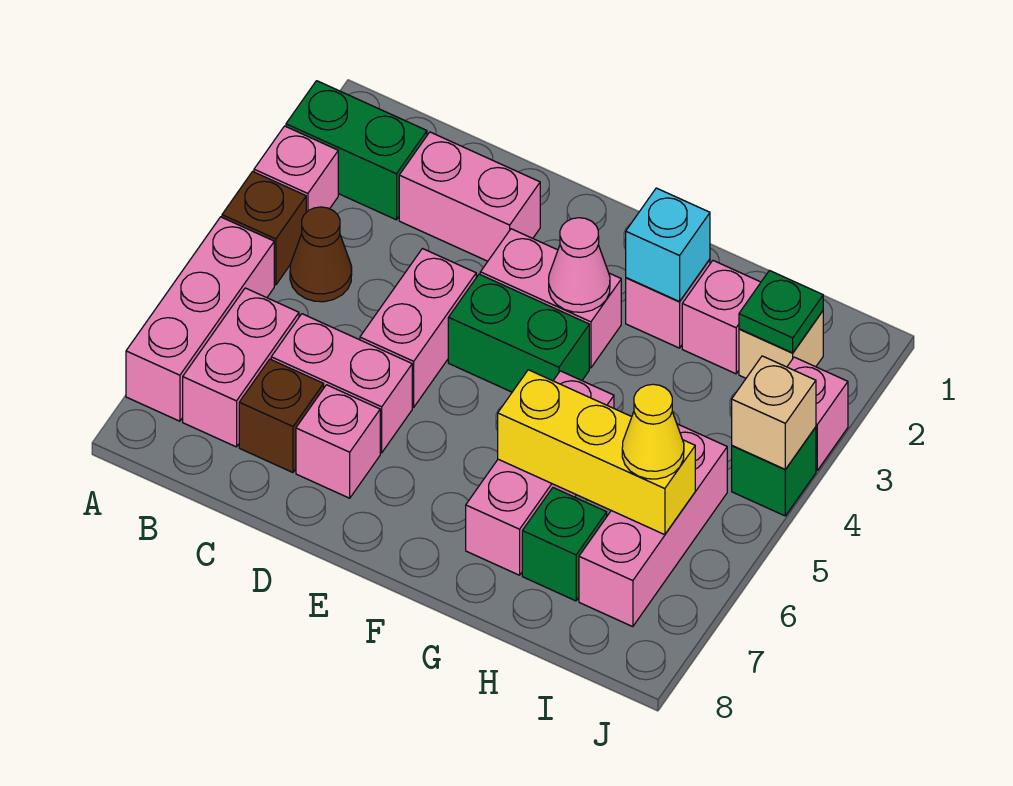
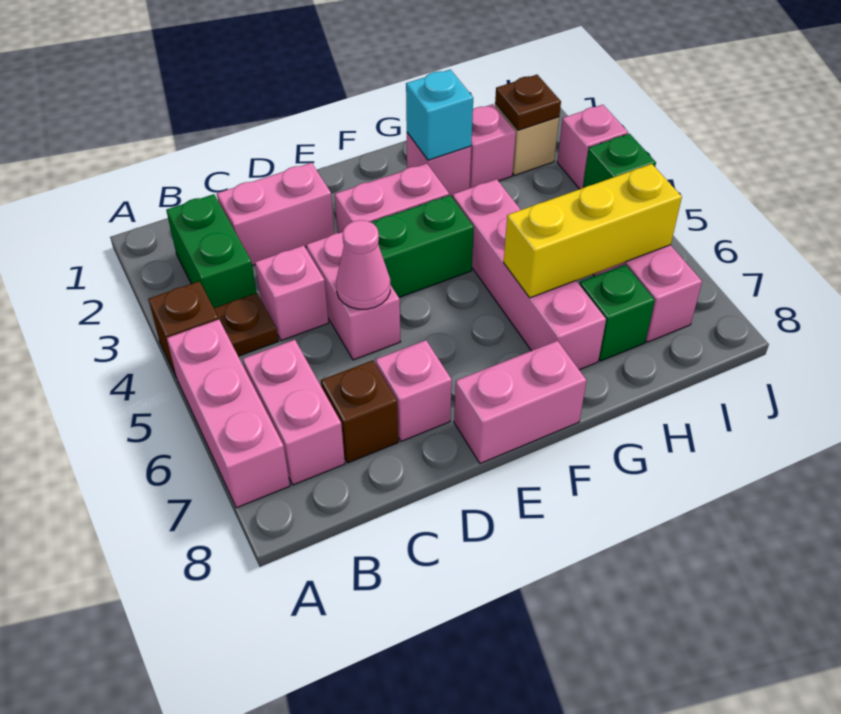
green brick A2:B2 level 1 -> green brick B2:B3 level 1
pink brick A3 level 1 -> pink brick C4 level 1
brown cone B4 level 1 -> brown plate B4 level 1
pink brick C6:D6 level 1 -> pink brick E8:F8 level 1
pink cone F3 level 2 -> pink cone D5 level 2
pink brick G5:G7 level 1 -> pink brick G4:G7 level 1
green plate I2 level 2 -> brown plate I2 level 2
yellow cone I6 level 3 -> none
tan brick J4 level 2 -> none

